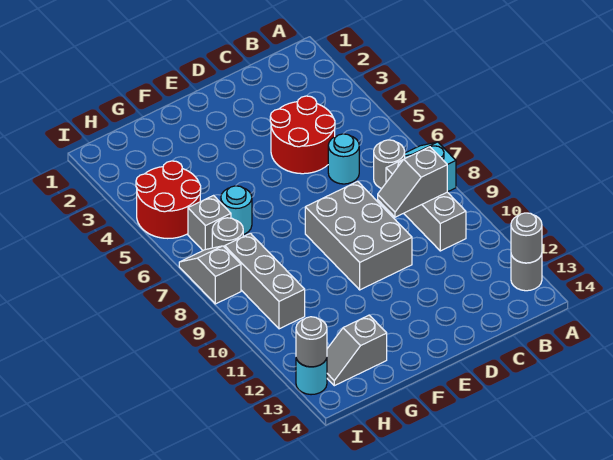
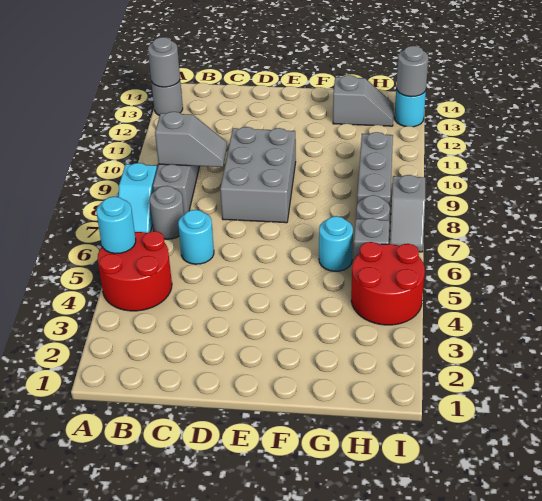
none -> cyan round brick A5 level 2
red round brick C4:D5 level 1 -> red round brick A4:B5 level 1

